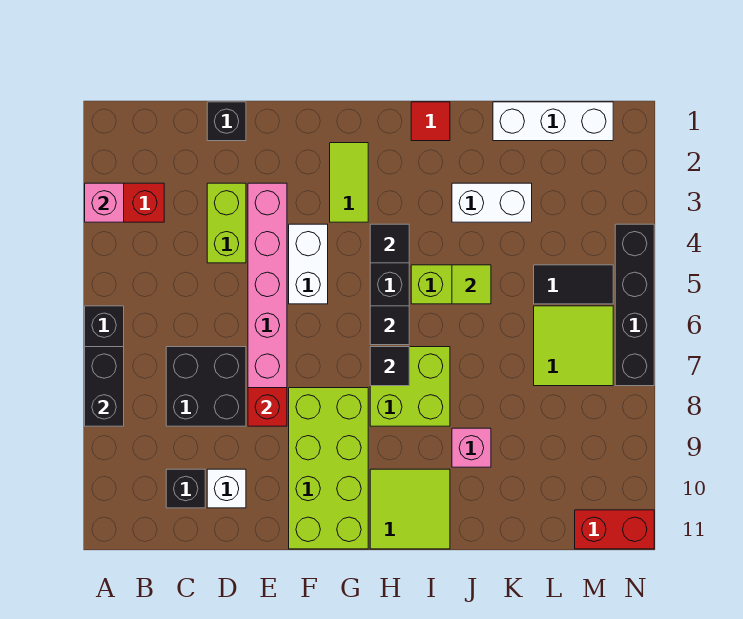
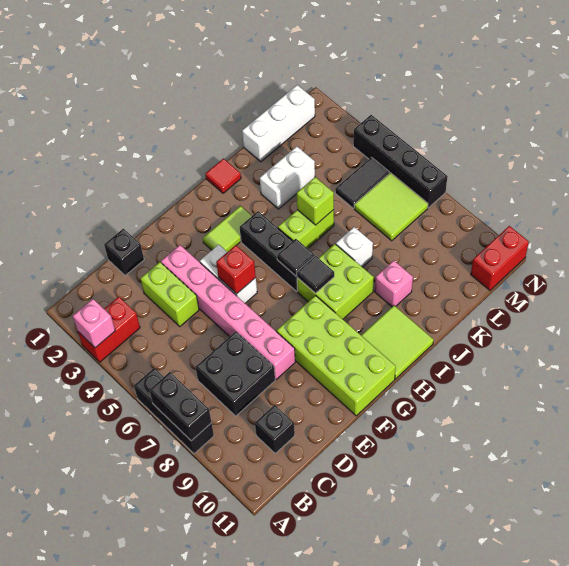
white brick D10 level 1 -> white brick J7 level 1
red brick E8 level 2 -> red brick F5 level 2
lime tile G2:G3 level 1 -> lime tile G3:H3 level 1
black tile H4 level 2 -> none
lime tile J5 level 2 -> lime brick J5 level 2

